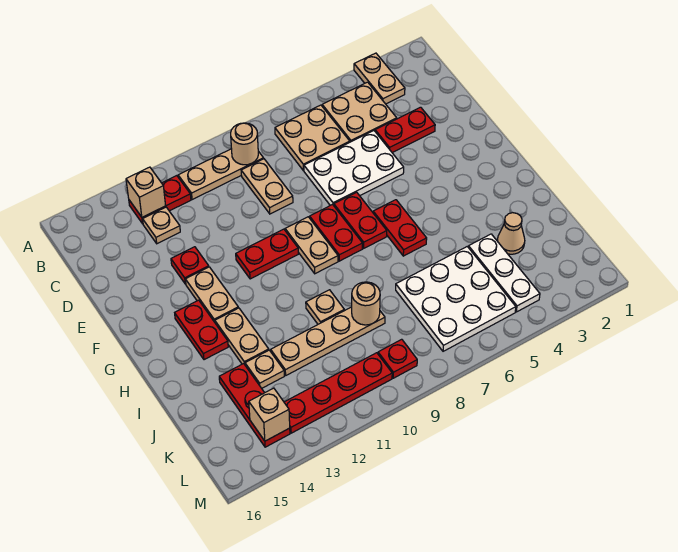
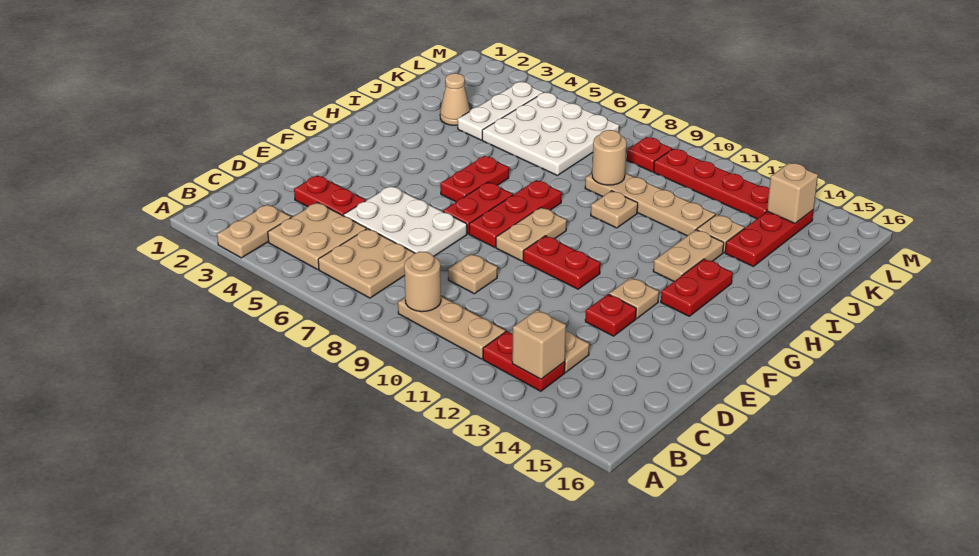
tan plate C9:D9 level 1 -> tan plate D9 level 1
red plate F8:G8 level 1 -> red plate F8:H8 level 1
tan plate F13:G13 level 1 -> tan plate F13 level 1

